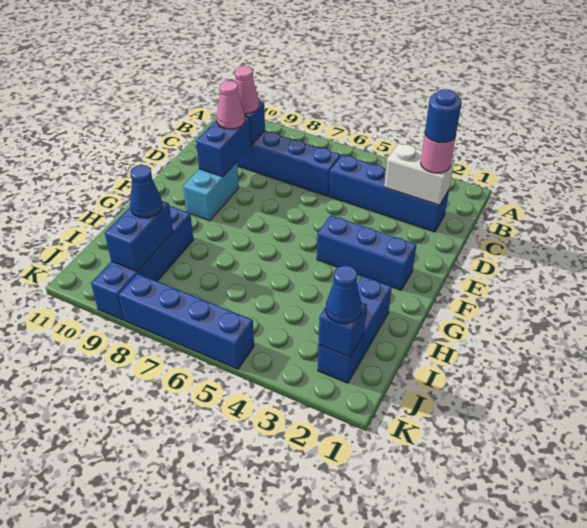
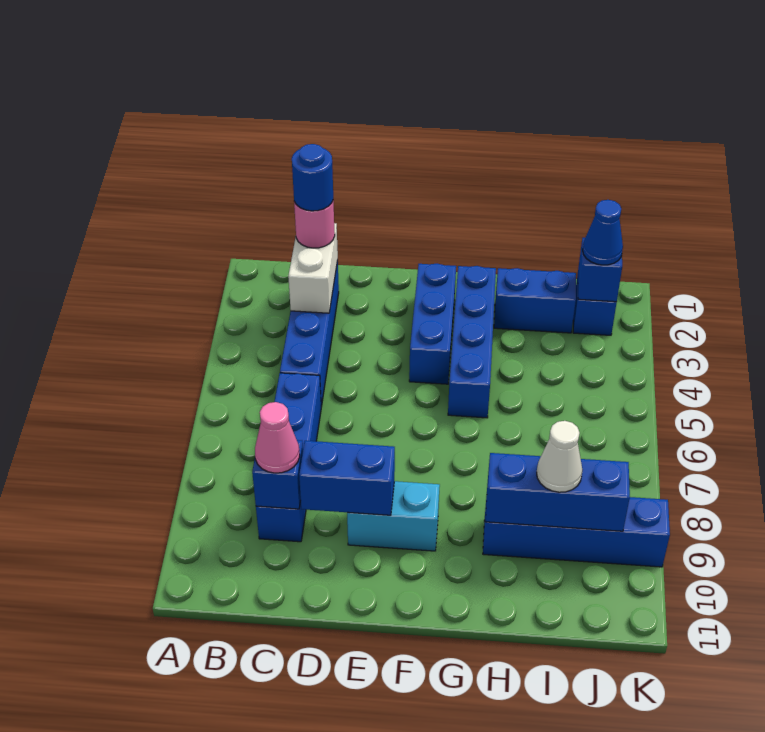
pink cone D9 level 3 -> none
blue brick I9:J9 level 2 -> blue brick H9:J9 level 2
blue cone I9 level 3 -> white cone I9 level 3
blue brick K5:K8 level 1 -> blue brick G2:G5 level 1

